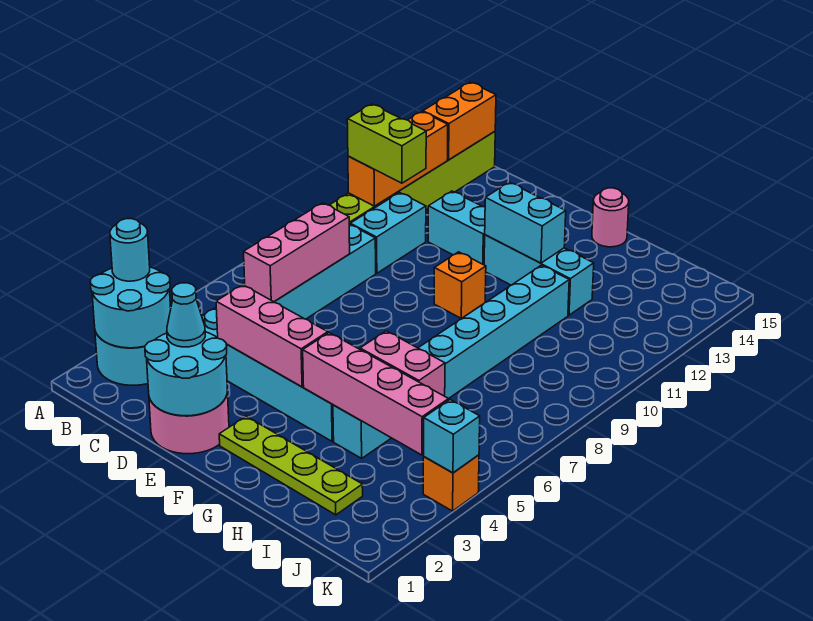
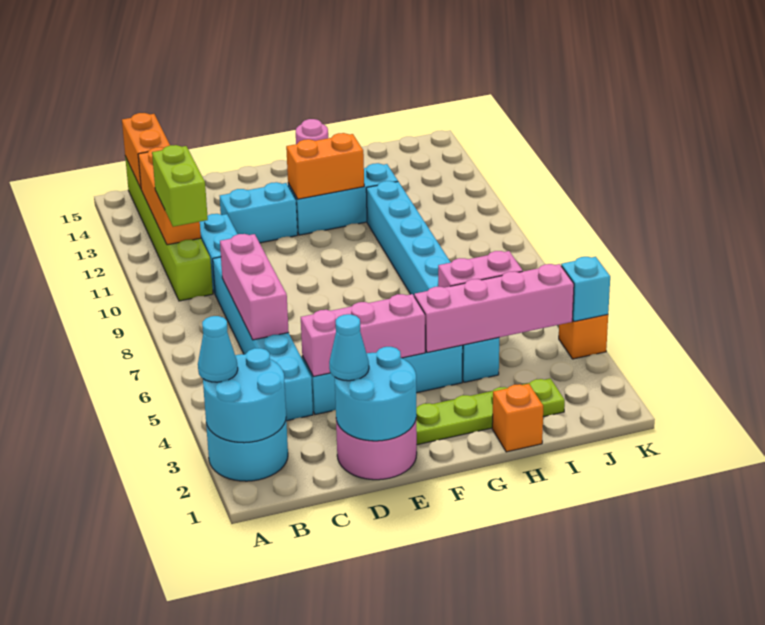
cyan round brick A3 level 3 -> cyan cone A3 level 3
lime brick B11:C11 level 3 -> lime brick B10:B11 level 3
orange brick F10 level 1 -> orange brick H1 level 1
cyan brick F12:G12 level 2 -> orange brick F12:G12 level 2

